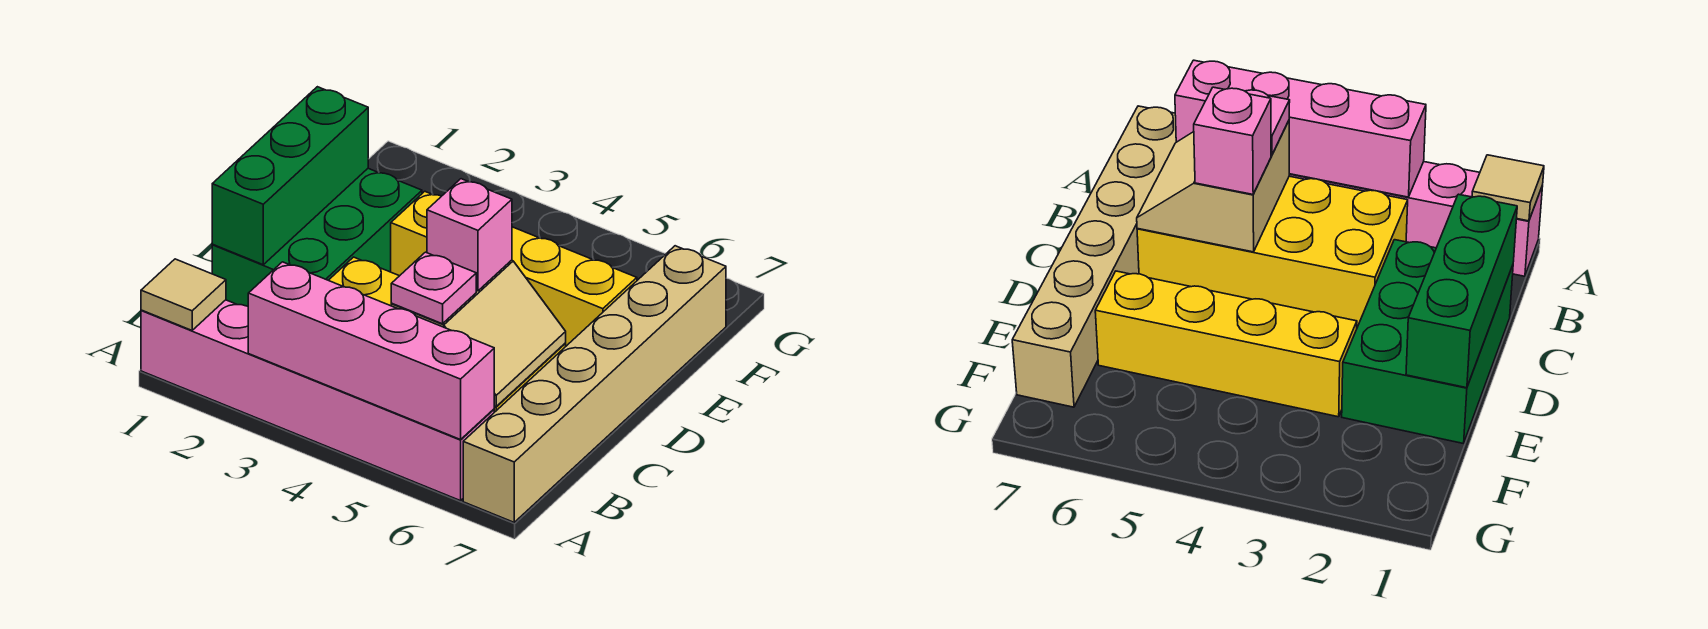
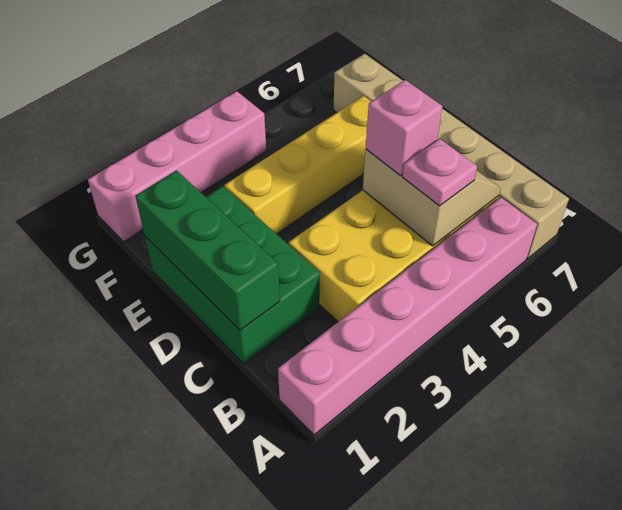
tan tile A1 level 2 -> none
pink brick A3:A6 level 2 -> pink brick G1:G4 level 1

